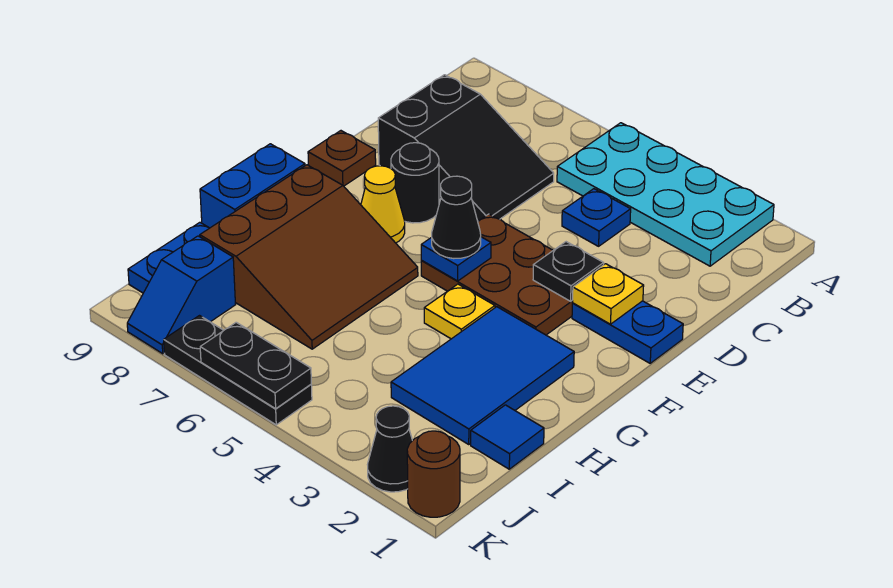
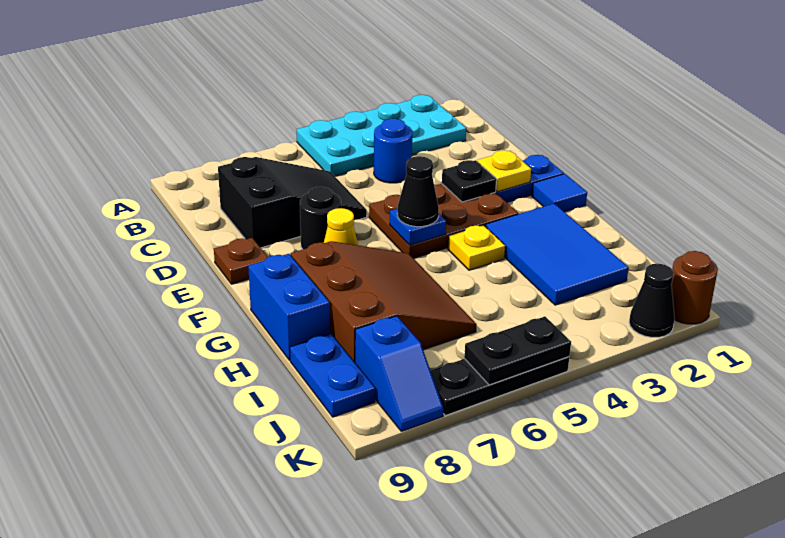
blue plate C4 level 1 -> blue round brick C4 level 1
blue tile I1 level 1 -> blue tile F1 level 1

